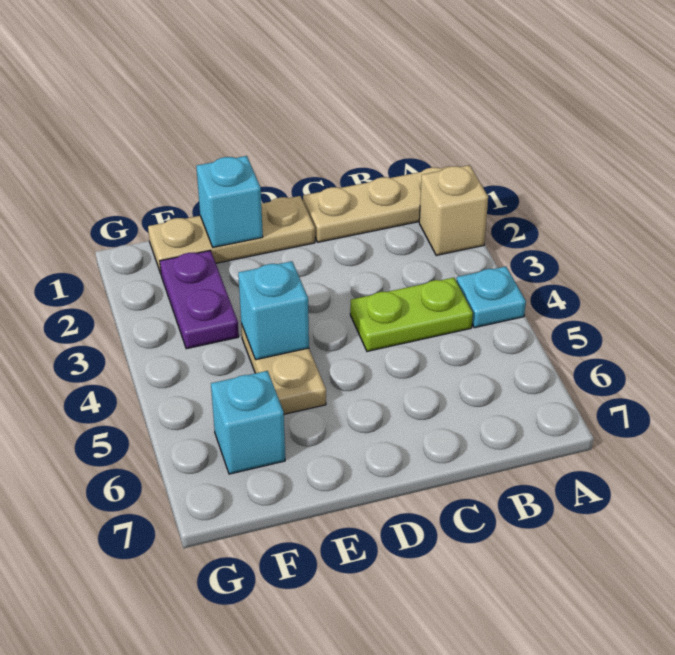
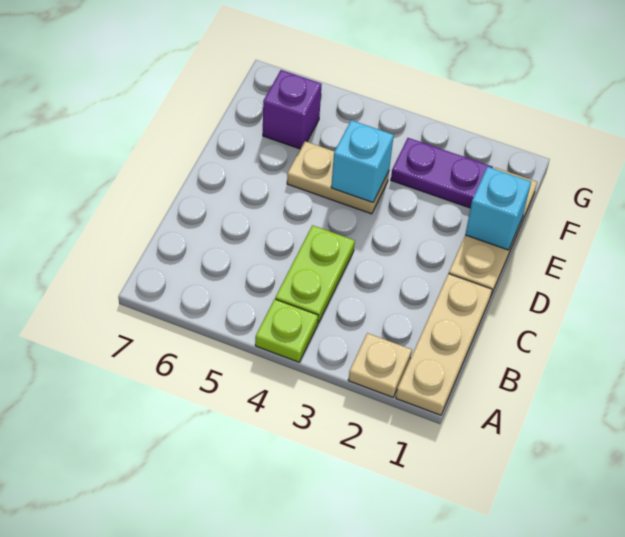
tan brick A2 level 1 -> tan plate A2 level 1
cyan plate A4 level 1 -> lime plate A4 level 1
cyan brick F6 level 1 -> purple brick F6 level 1

